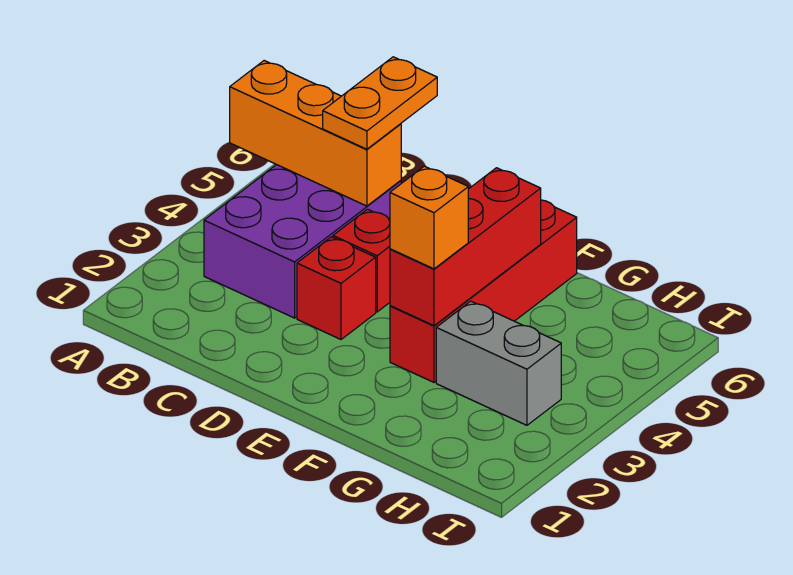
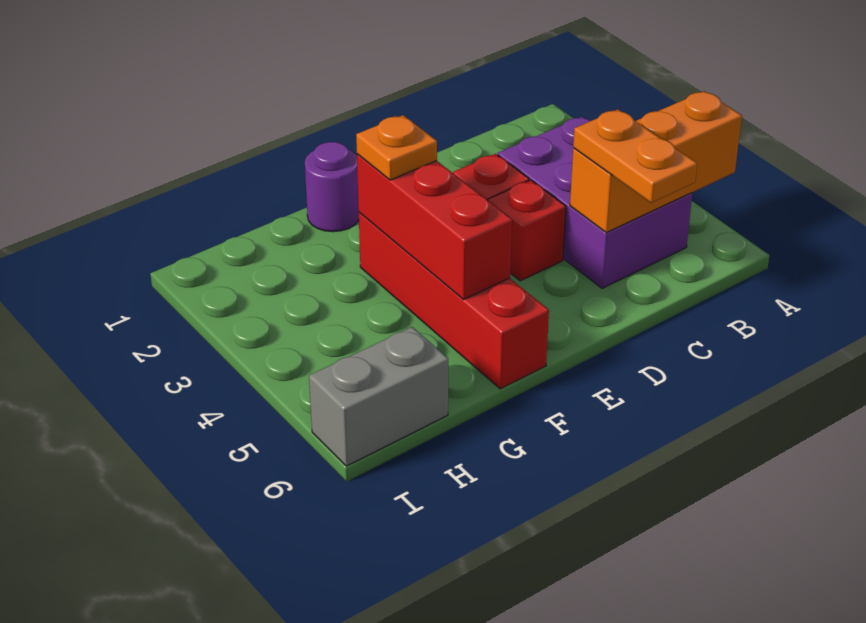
none -> purple round brick F1 level 1
orange brick F3 level 3 -> orange plate F3 level 3
grey brick G3:H3 level 1 -> grey brick H6:I6 level 1

